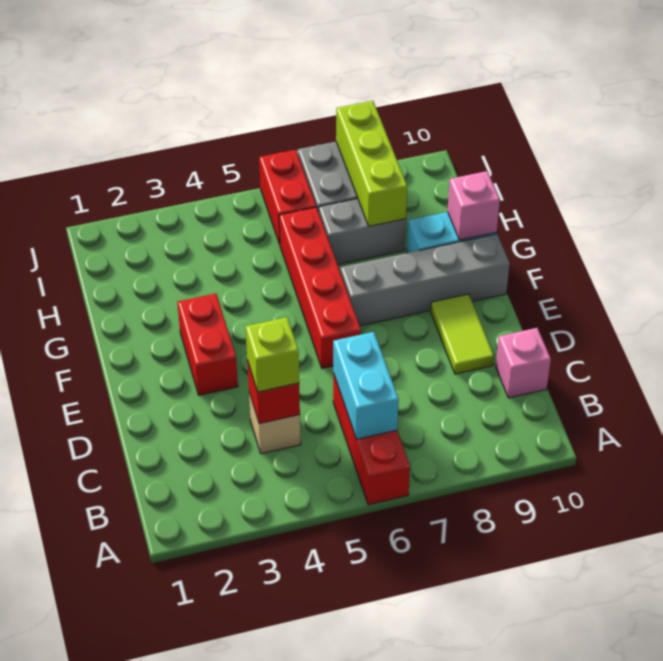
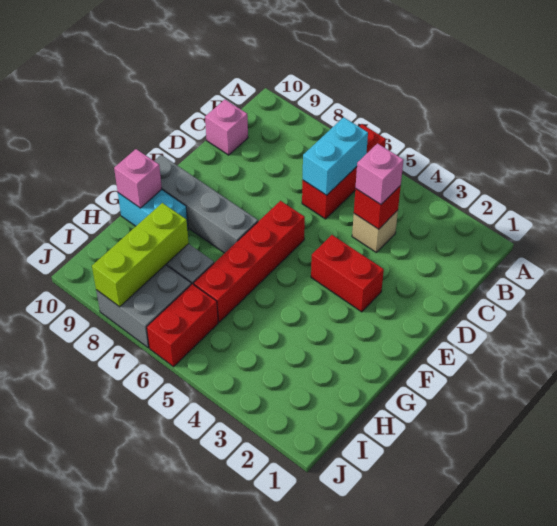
lime brick C4 level 3 -> pink brick C4 level 3
lime tile D9:E9 level 1 -> none
red brick E3:F3 level 1 -> red brick E3:E4 level 1

